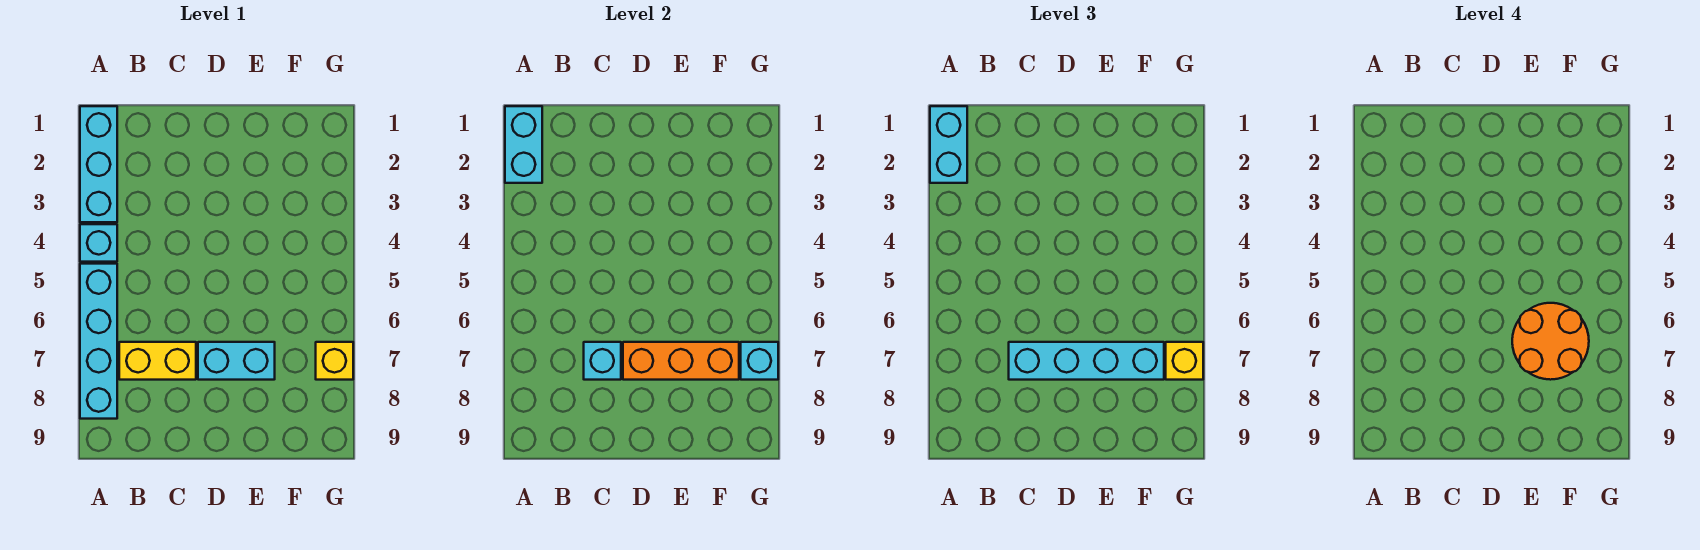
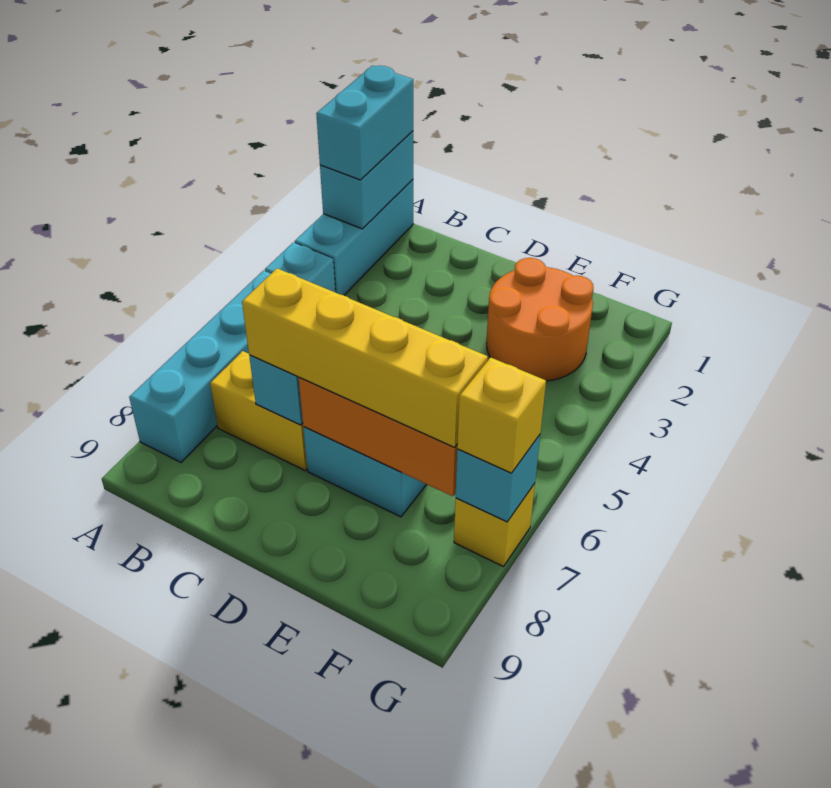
cyan brick C7:F7 level 3 -> yellow brick C7:F7 level 3
orange round brick E6:F7 level 4 -> orange round brick E2:F3 level 1

